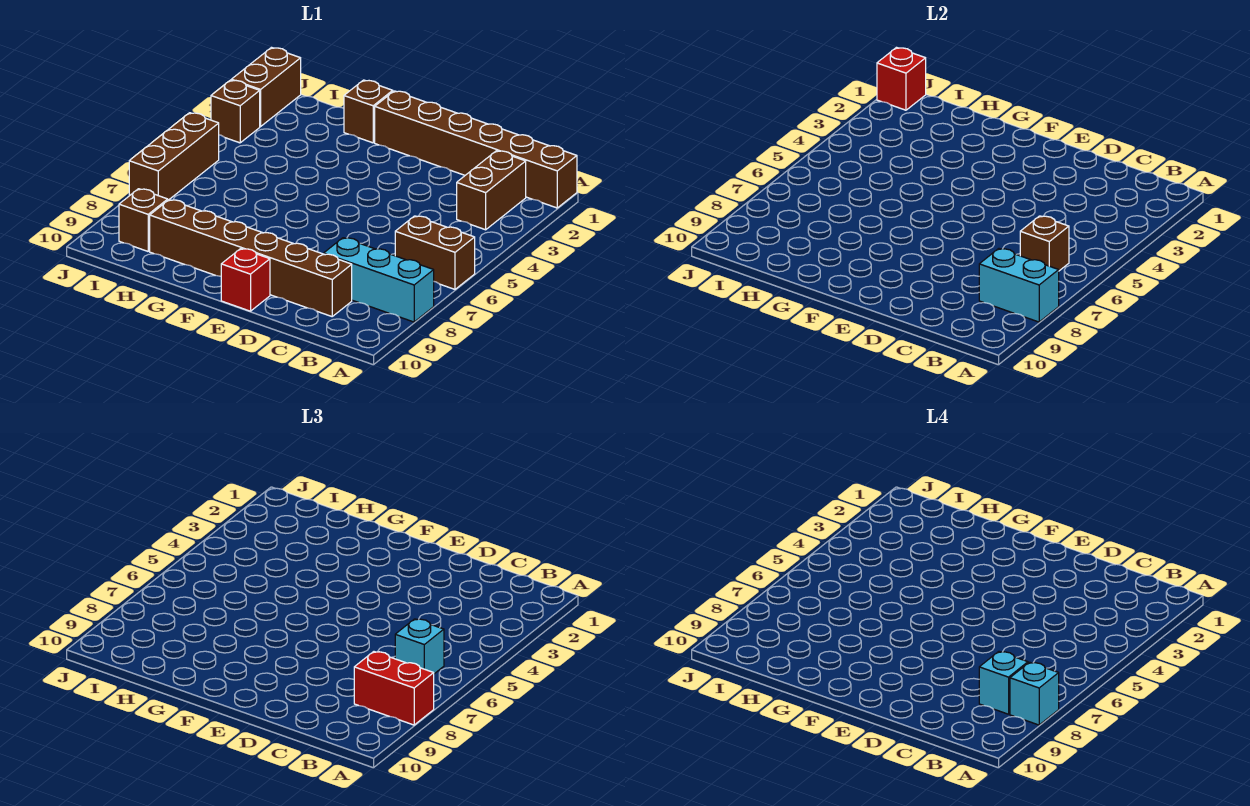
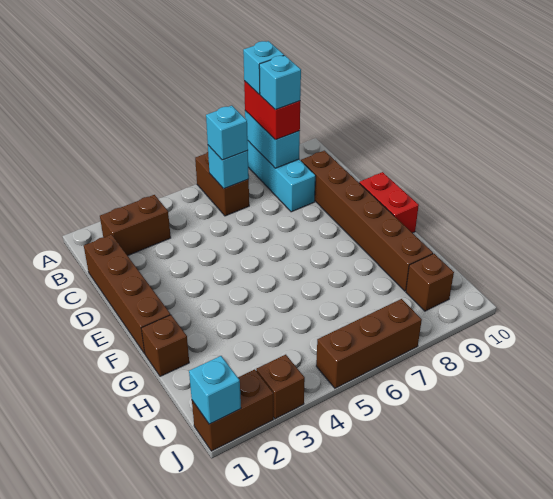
brown brick A1:F1 level 1 -> brown brick C1:F1 level 1
brown brick B6 level 2 -> cyan brick B6 level 2
red brick E10 level 1 -> red brick E10:F10 level 1
red brick J1 level 2 -> cyan brick J1 level 2

